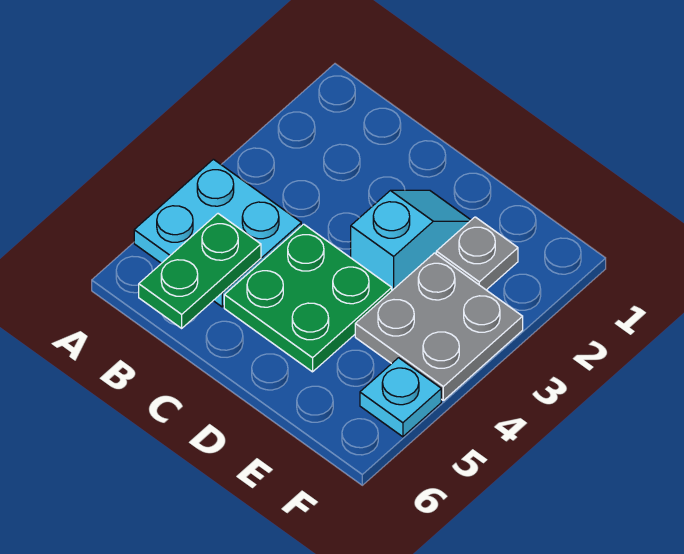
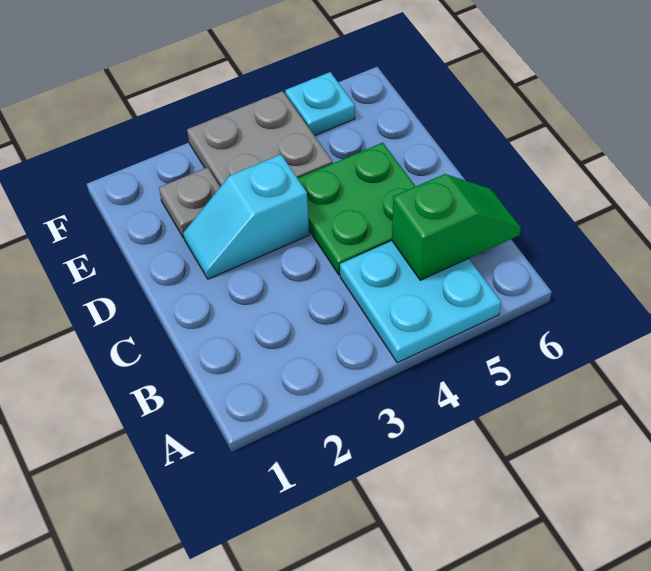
green plate B5:B6 level 2 -> green slope B5:B6 level 2 top 5

